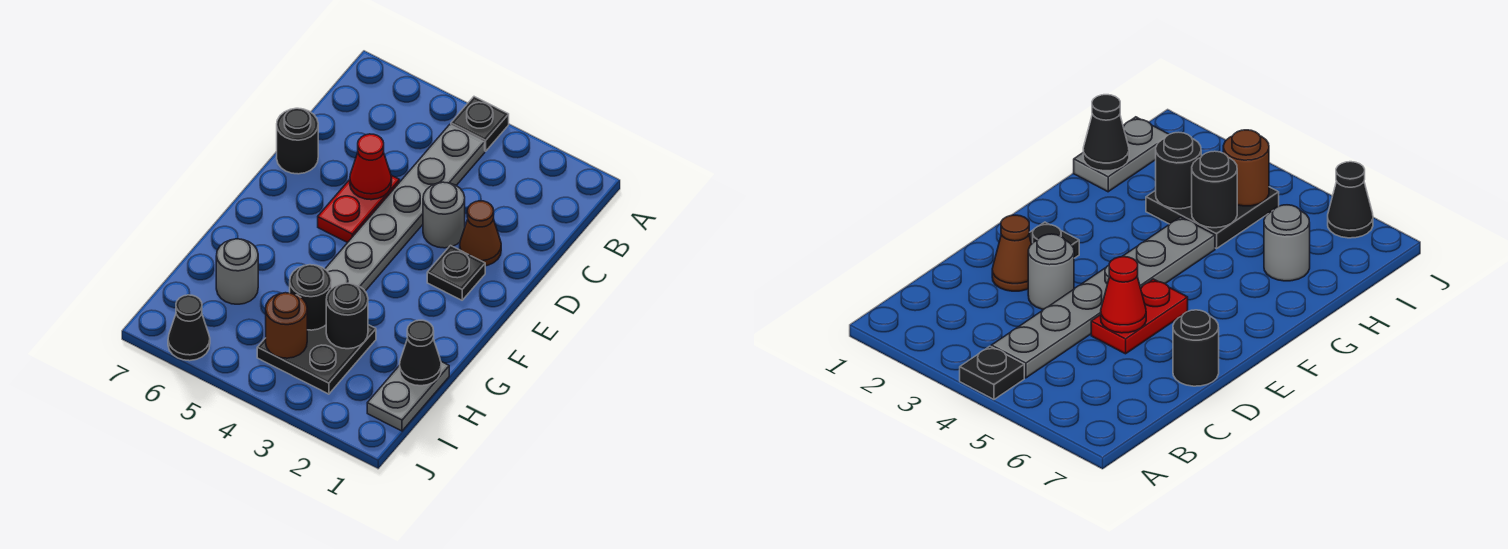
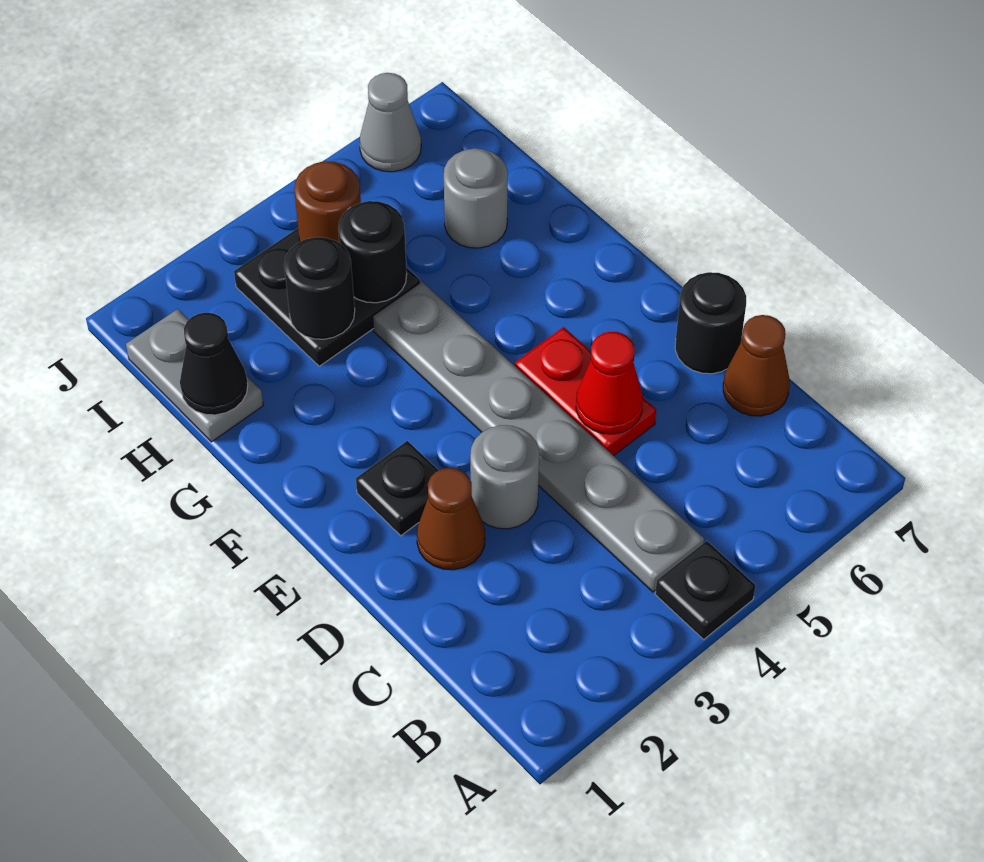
none -> brown cone C7 level 1
black cone J6 level 1 -> grey cone J6 level 1

